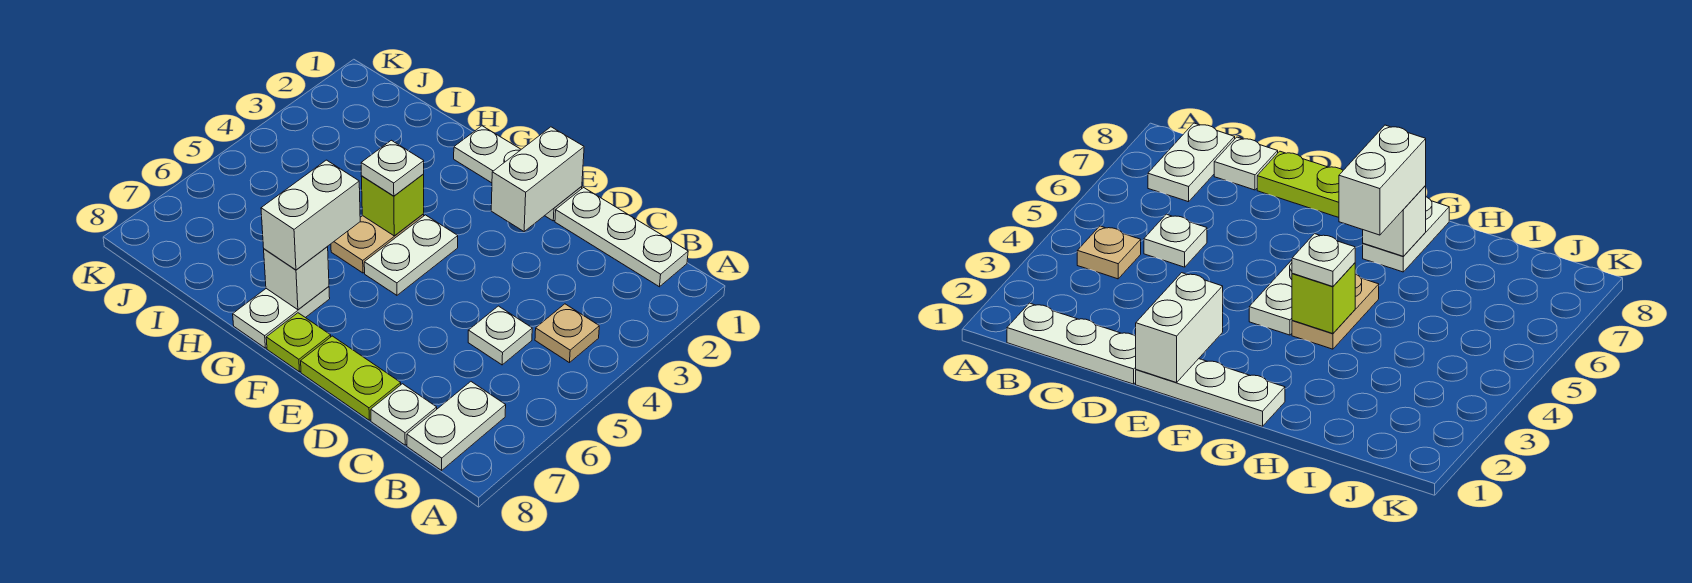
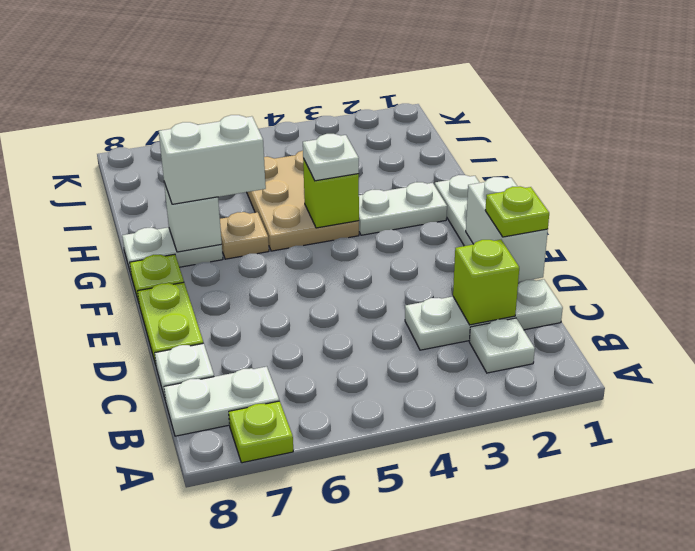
none -> lime plate A7 level 1
white plate B1:D1 level 1 -> white plate C1:C3 level 1
tan plate B4 level 1 -> tan plate G6 level 1
none -> lime brick C2 level 2
white plate C5 level 1 -> white plate B2 level 1
none -> lime plate D1 level 3
white brick E1:E2 level 2 -> white brick D1:E1 level 2
white plate F4:F5 level 1 -> white plate G2:G3 level 1
tan plate G4:G5 level 1 -> tan plate G4:I5 level 1

